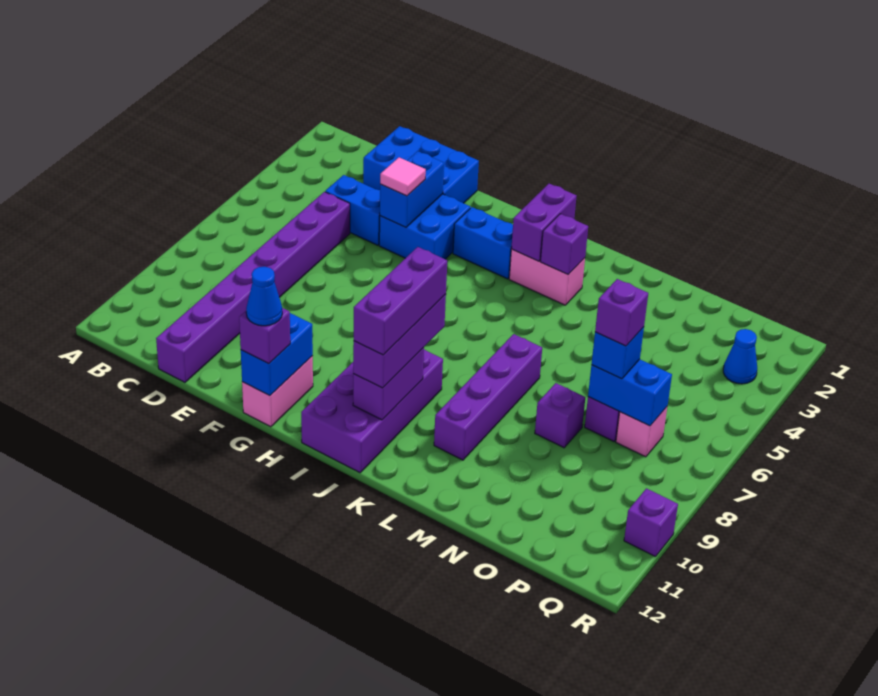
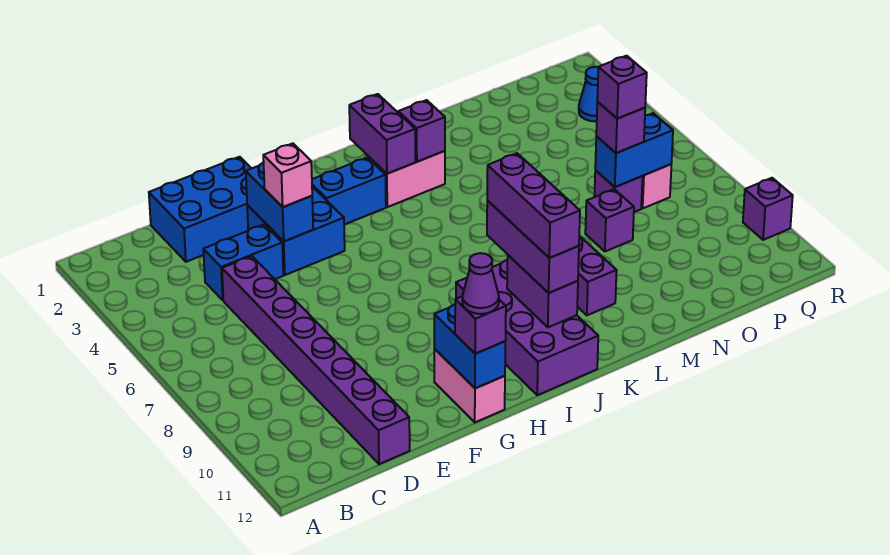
pink tile F4 level 3 -> pink brick F4 level 3
blue cone G12 level 4 -> purple cone G12 level 4
blue brick O7 level 3 -> purple brick O7 level 3

